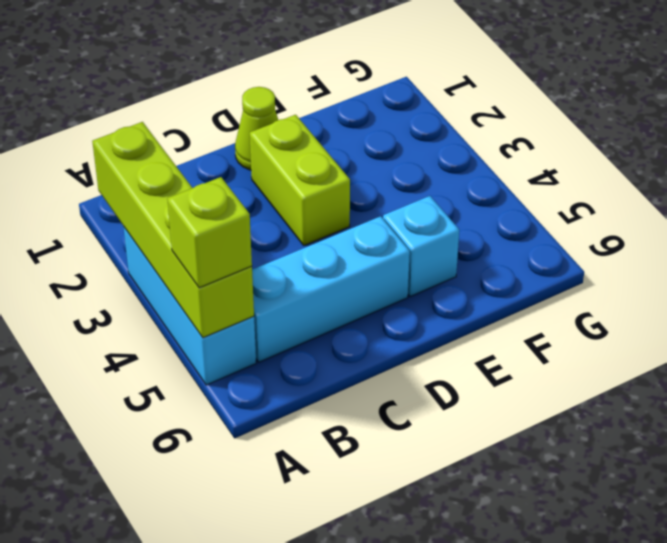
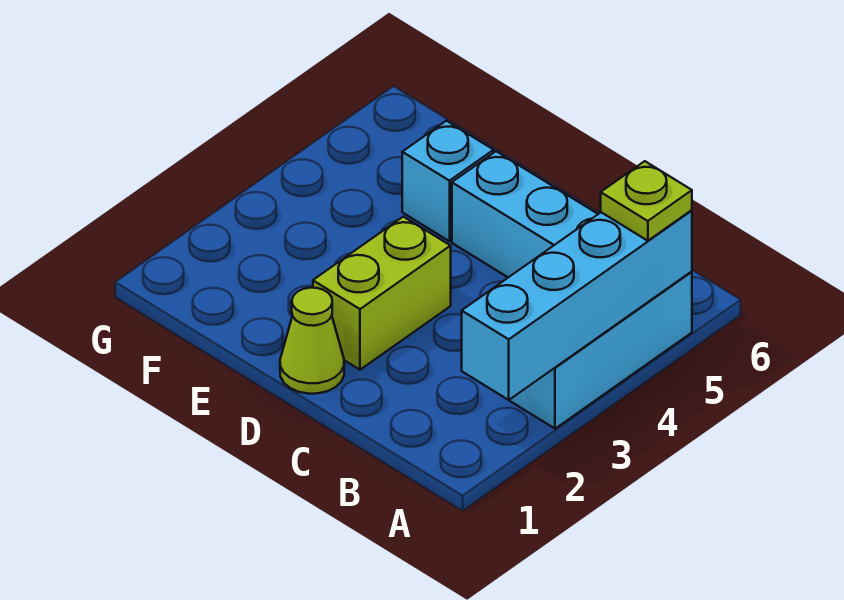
lime brick A2:A5 level 2 -> cyan brick A2:A5 level 2
lime brick A5 level 3 -> lime plate A5 level 3

